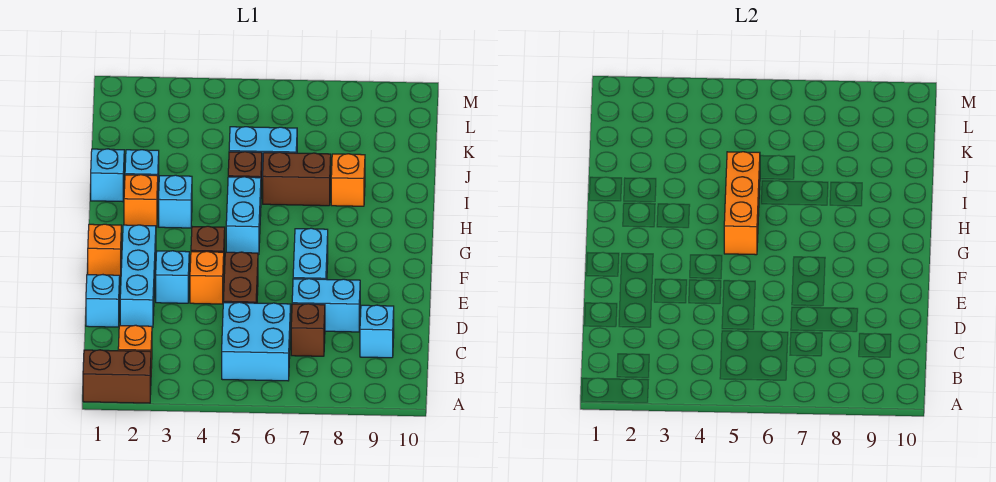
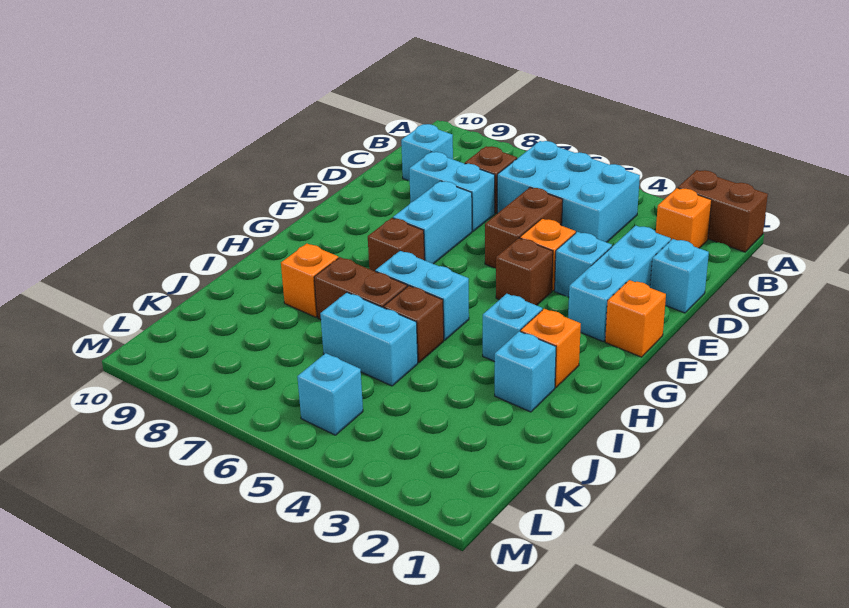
cyan brick B5:C6 level 1 -> cyan brick B4:C6 level 1
cyan brick G5:H5 level 1 -> cyan brick H5:H6 level 1
orange brick G5:I5 level 2 -> none
none -> brown brick G7 level 1
cyan brick I1 level 1 -> cyan brick L5 level 1

